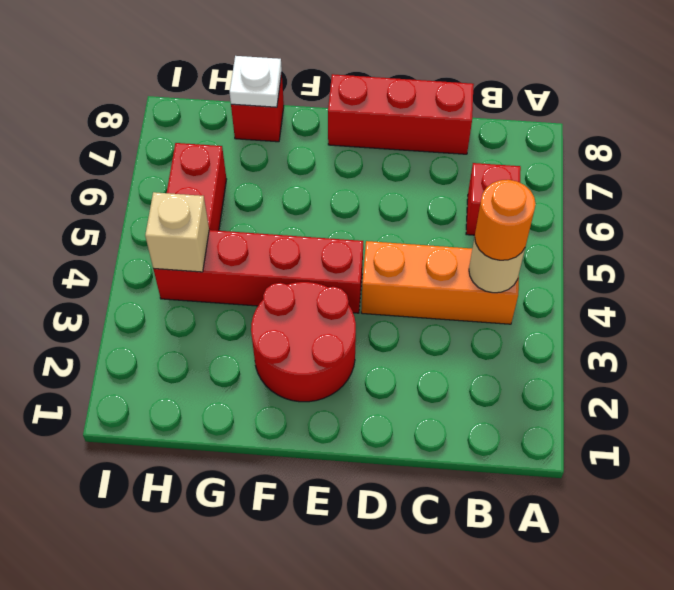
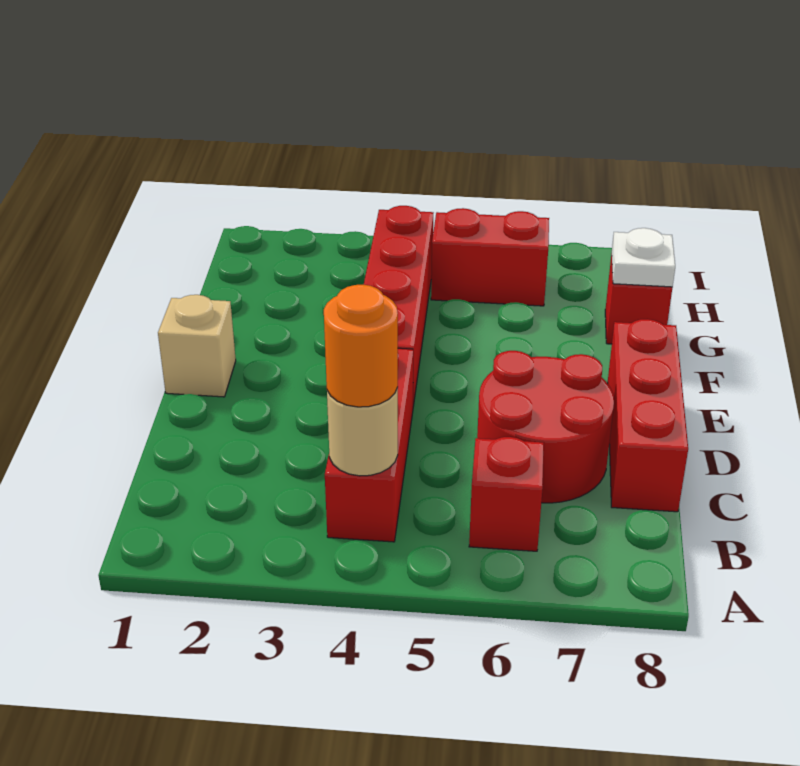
orange brick B4:D4 level 1 -> red brick B4:D4 level 1
red round brick E2:F3 level 1 -> red round brick C6:D7 level 1
tan brick H4 level 2 -> tan brick E1 level 1

